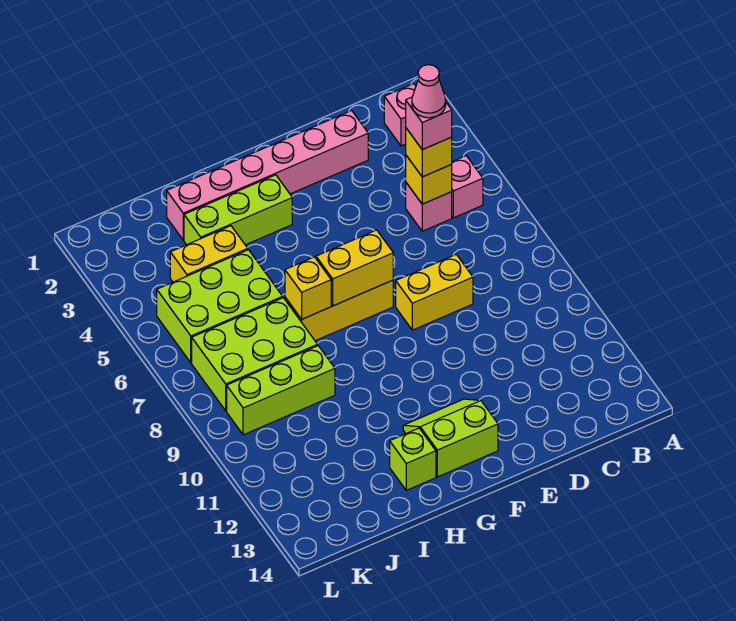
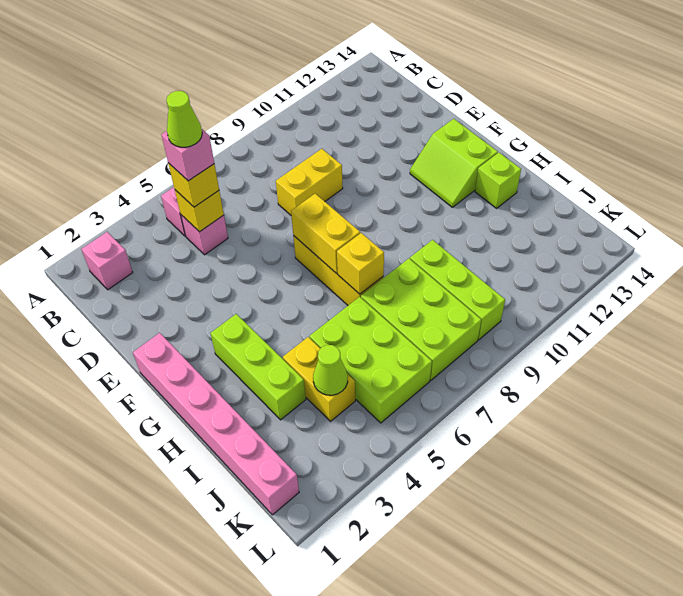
pink cone C5 level 5 -> lime cone C5 level 5
pink brick D2:I2 level 1 -> pink brick F1:K1 level 1
yellow brick D8:E8 level 1 -> yellow brick D8:D9 level 1
none -> lime cone J4 level 2

